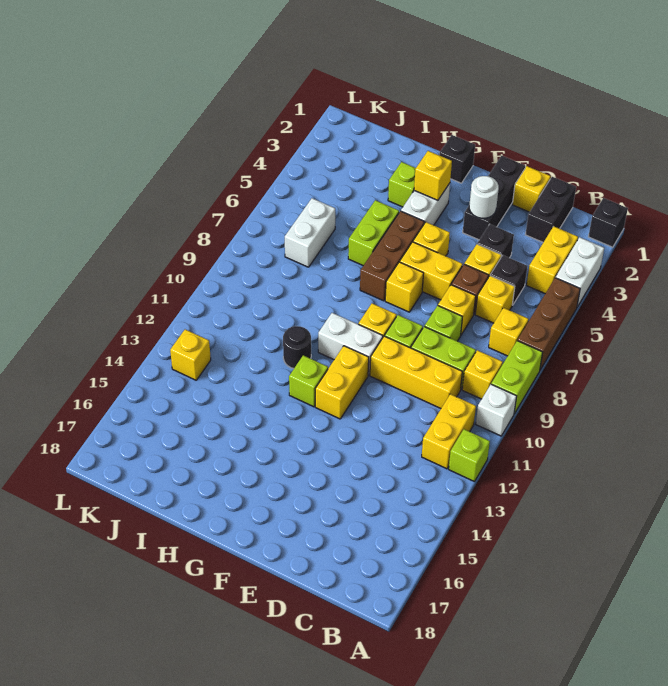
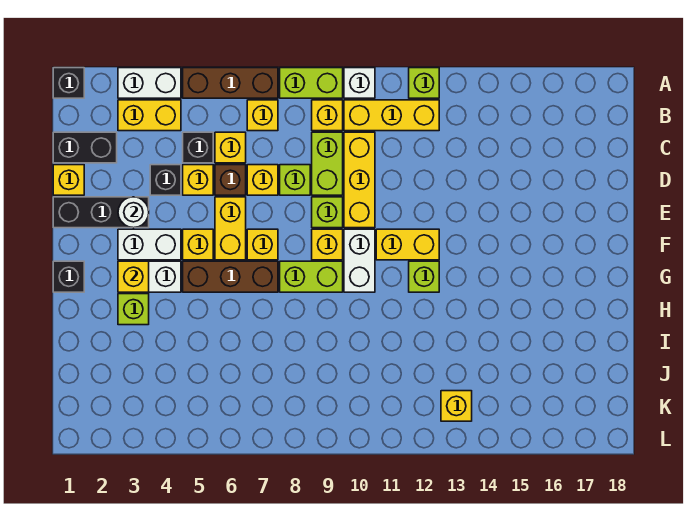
yellow brick B11:B12 level 1 -> yellow brick B10:B12 level 1
lime brick H5:H6 level 1 -> lime brick G8:G9 level 1
black round brick H11 level 1 -> none
white brick J6:J7 level 1 -> white brick F3:F4 level 1

